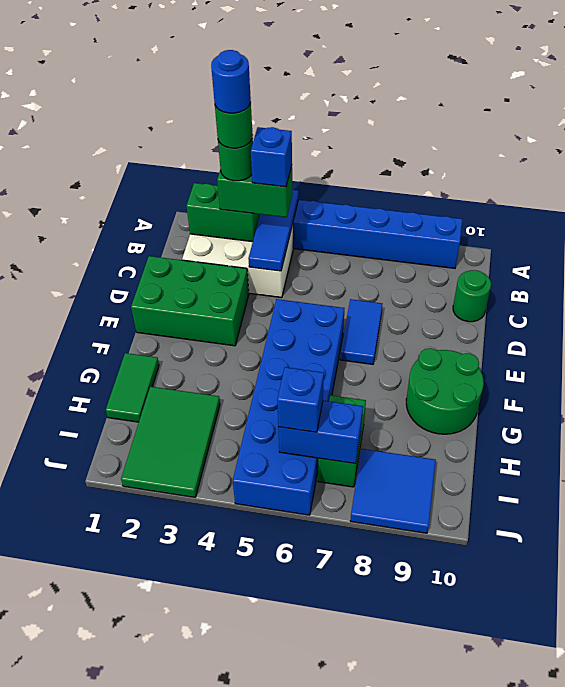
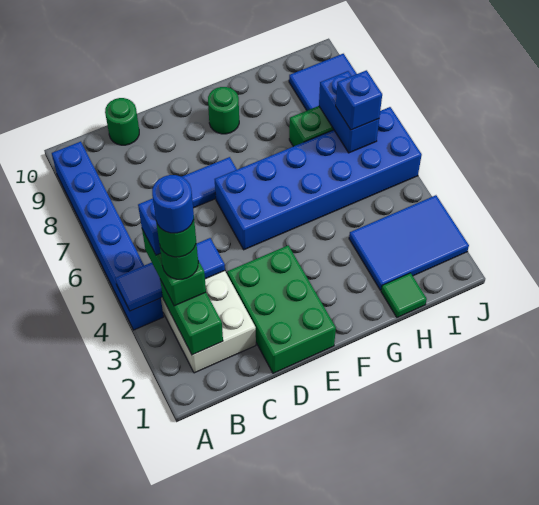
green round brick F9:G10 level 1 -> green round brick F9 level 1
green tile G1:H1 level 1 -> green tile H1 level 1
green tile H2:J3 level 1 -> blue tile H2:J3 level 1

